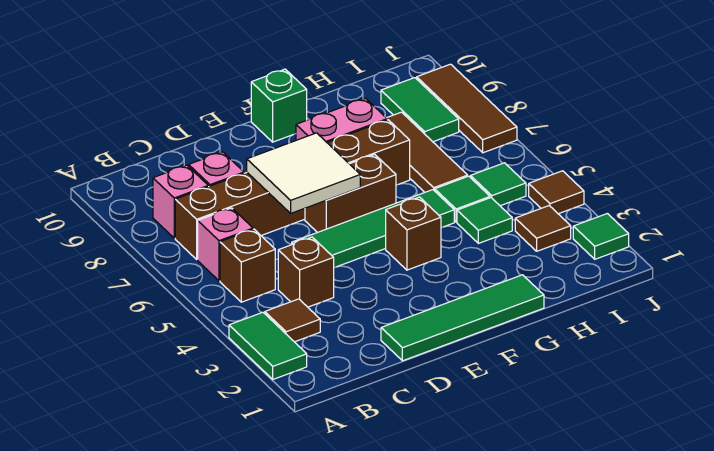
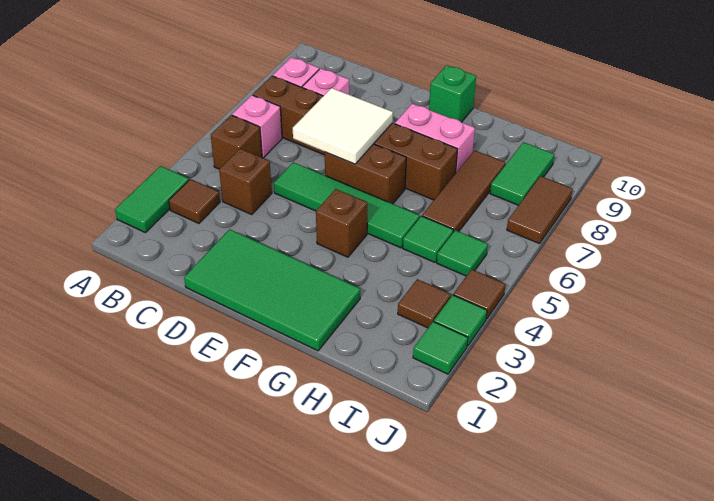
green tile D1:G1 level 1 -> green tile D1:G2 level 1
green tile H4 level 1 -> green tile J3 level 1
brown tile J7:J9 level 1 -> brown tile J7:J8 level 1

